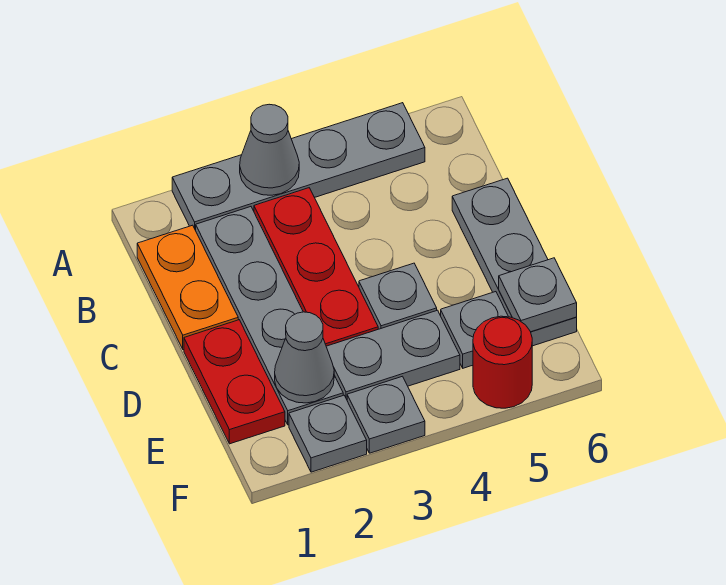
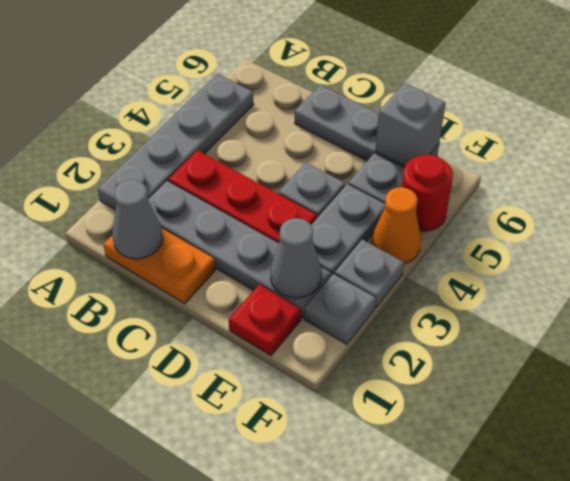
grey cone A3 level 2 -> grey cone B1 level 2
red plate D1:E1 level 1 -> red plate E1 level 1
grey plate E6 level 2 -> grey brick E6 level 2
none -> orange cone F4 level 1

